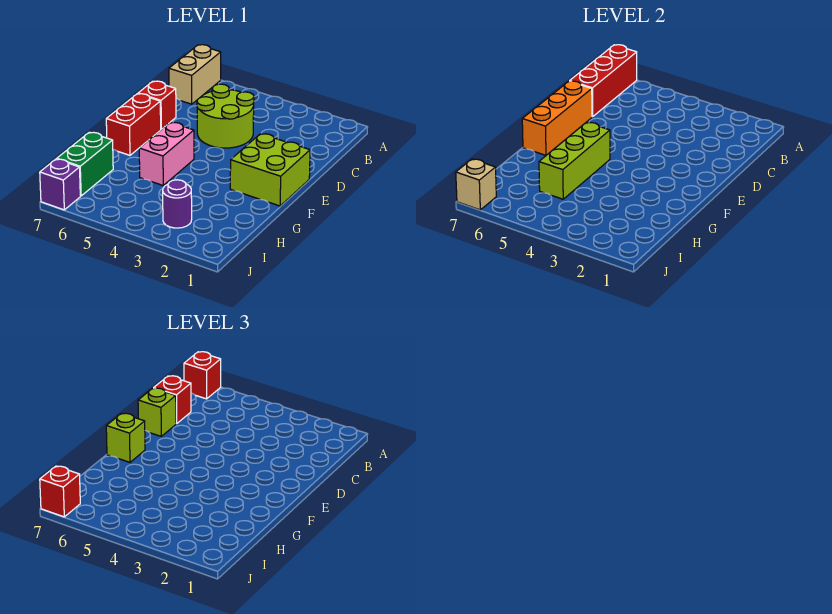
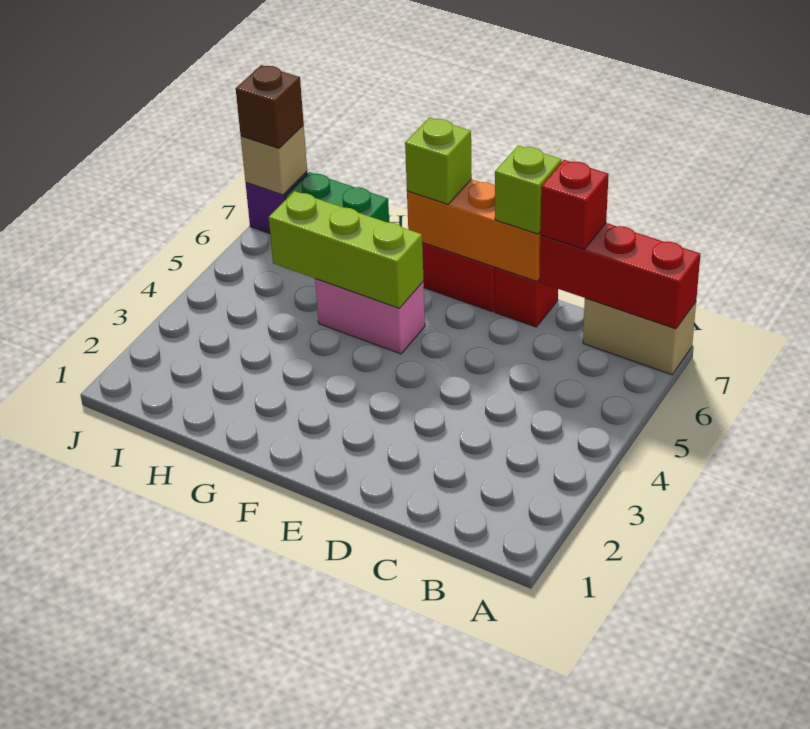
red brick A7 level 3 -> none
lime round brick C4:D5 level 1 -> none
lime brick E1:F2 level 1 -> none
purple round brick I3 level 1 -> none
red brick J7 level 3 -> brown brick J7 level 3

